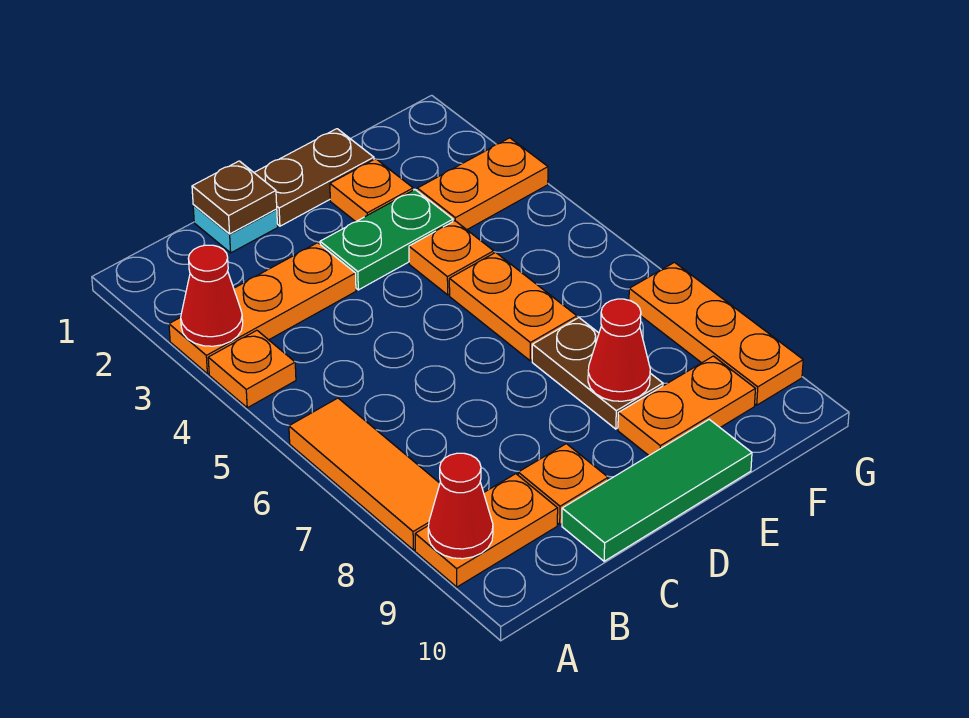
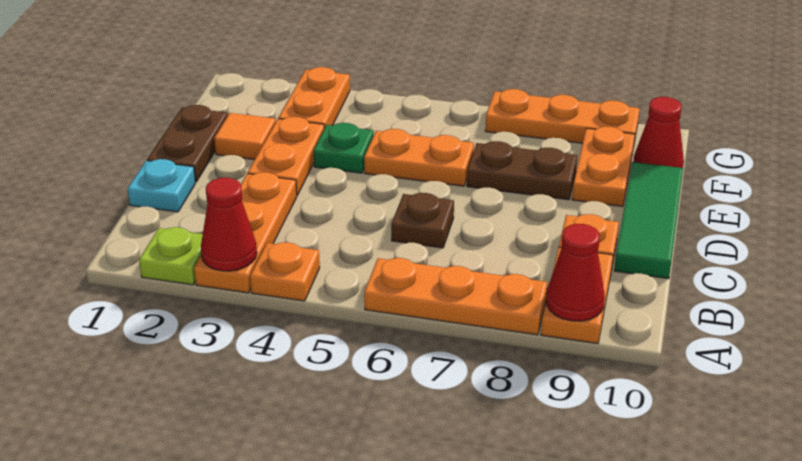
none -> lime plate A2 level 1
orange tile A6:A8 level 1 -> orange plate A6:A8 level 1
brown plate C1 level 2 -> brown plate C6 level 1
green plate D3:E3 level 1 -> orange plate D3:E3 level 1
orange plate E2 level 1 -> orange tile E2 level 1
orange plate E4 level 1 -> green plate E4 level 1
red cone E8 level 2 -> red cone F10 level 1

